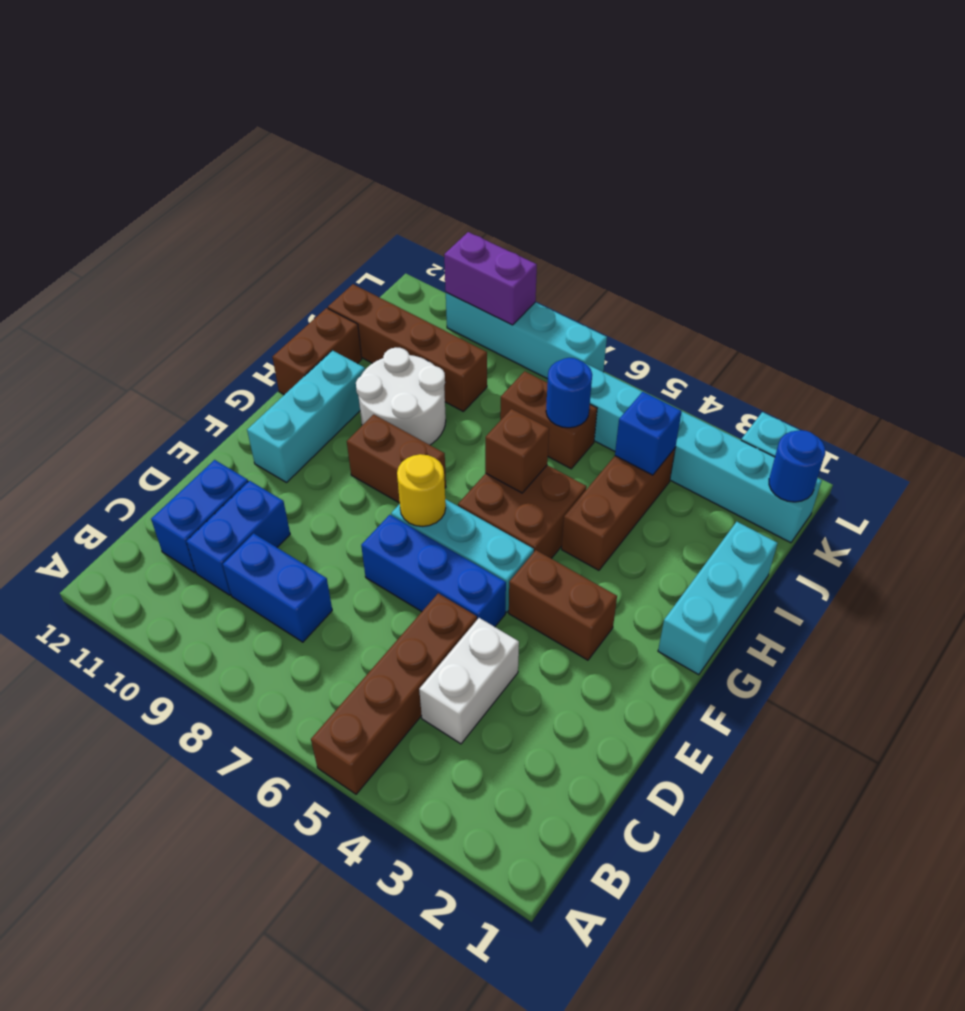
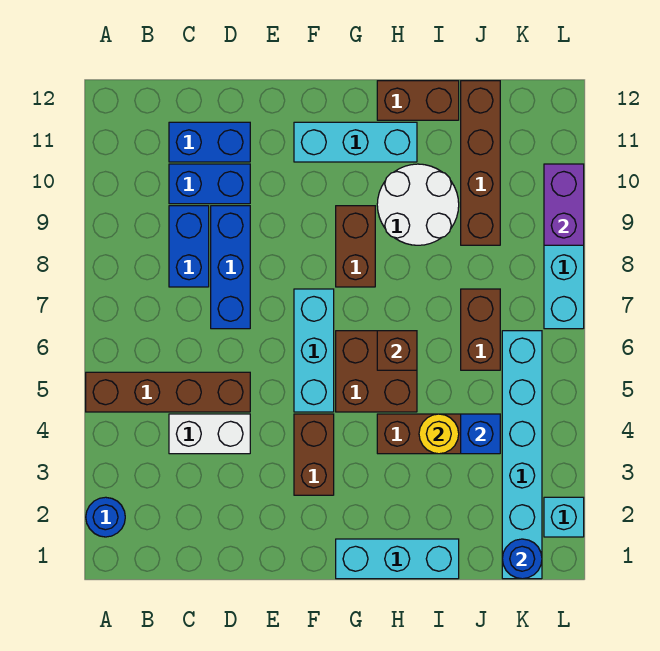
blue brick E5:E7 level 1 -> blue brick D7:D9 level 1
yellow round brick F7 level 2 -> yellow round brick I4 level 2
blue round brick J6 level 2 -> blue round brick A2 level 1

